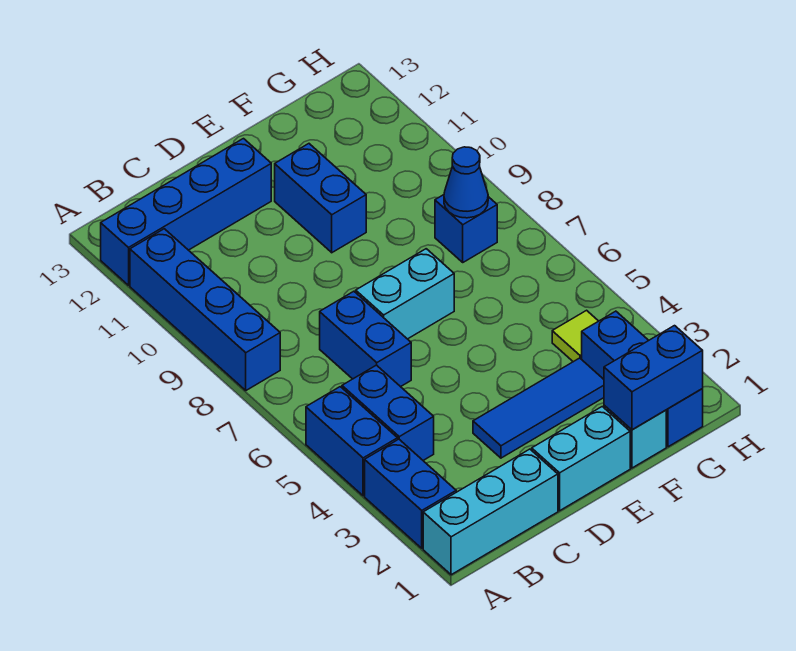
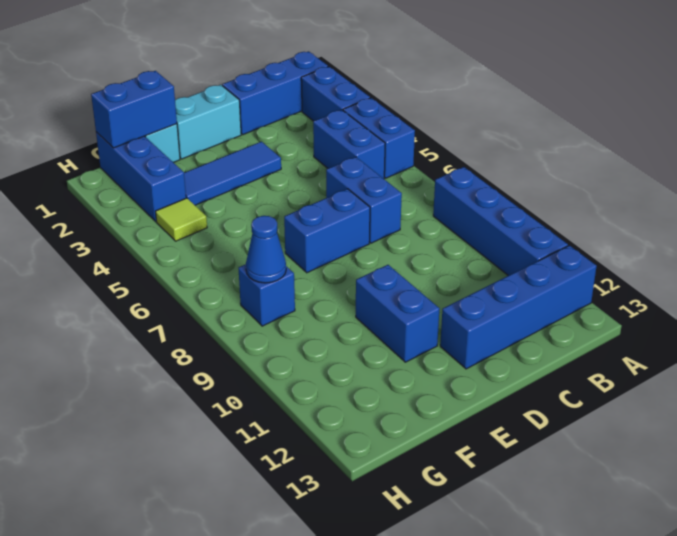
cyan brick A1:C1 level 1 -> blue brick A1:C1 level 1
cyan brick D7:E7 level 1 -> blue brick D7:E7 level 1

